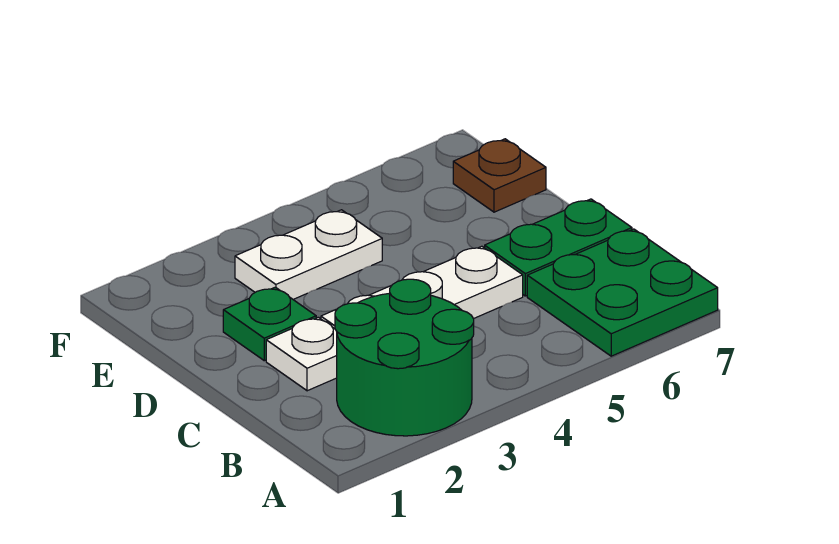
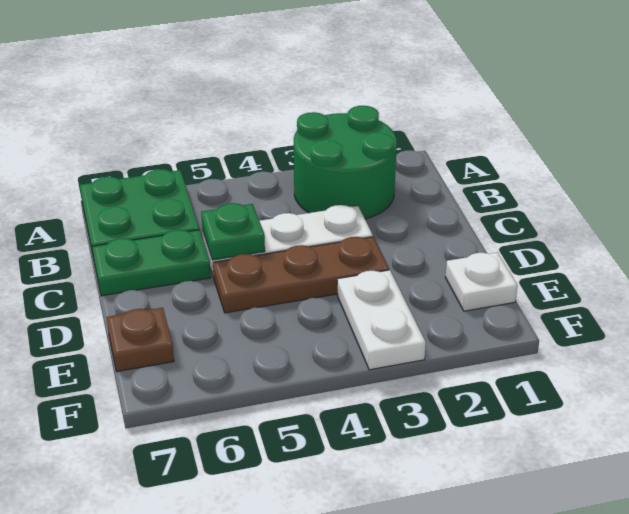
white plate C2 level 1 -> white plate E1 level 1
green plate D2 level 1 -> green plate C5 level 2
none -> brown plate D3:D5 level 1
white plate E3:E4 level 1 -> white plate E3:F3 level 1

